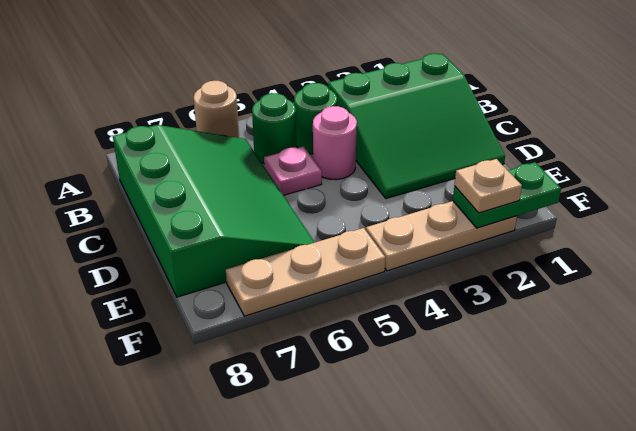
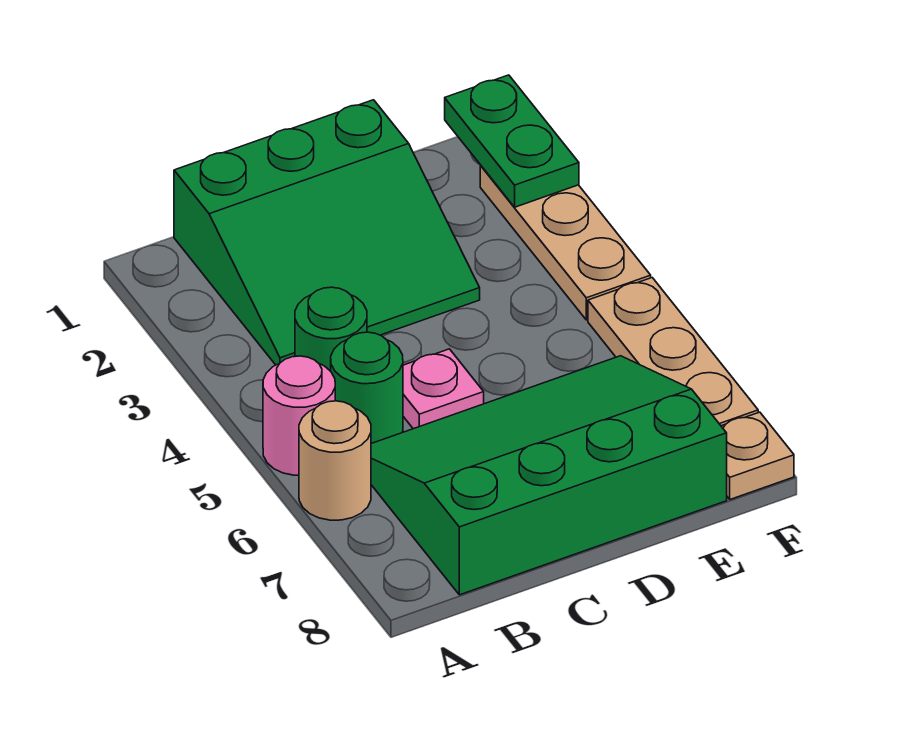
green slope B1:D3 level 1 top B -> green slope B1:D3 level 1 top 1
pink round brick C4 level 1 -> pink round brick A5 level 1
tan plate F2 level 3 -> tan plate F8 level 1

